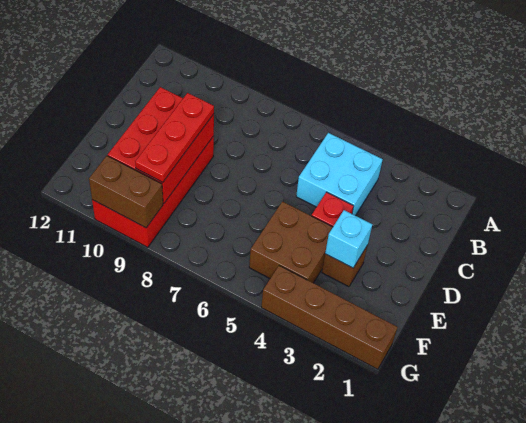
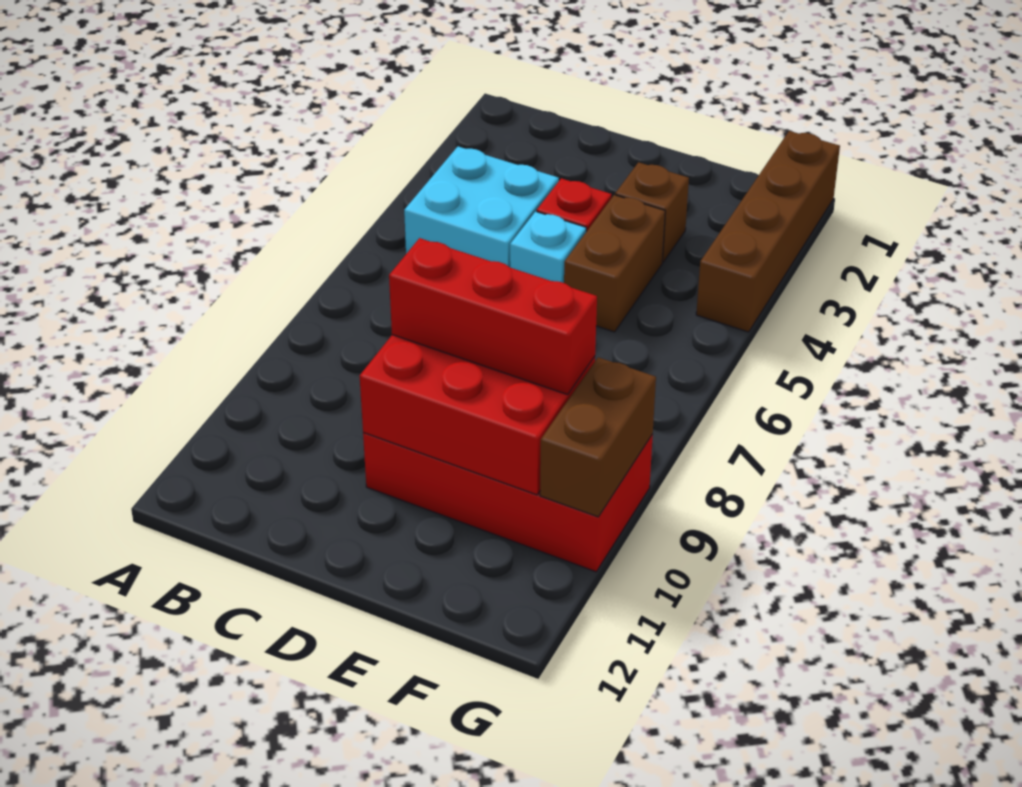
red plate D9:F9 level 3 -> red brick D9:F9 level 3
cyan brick E3 level 2 -> cyan brick D5 level 1
brown brick E4:F5 level 1 -> brown brick E4:E5 level 1

